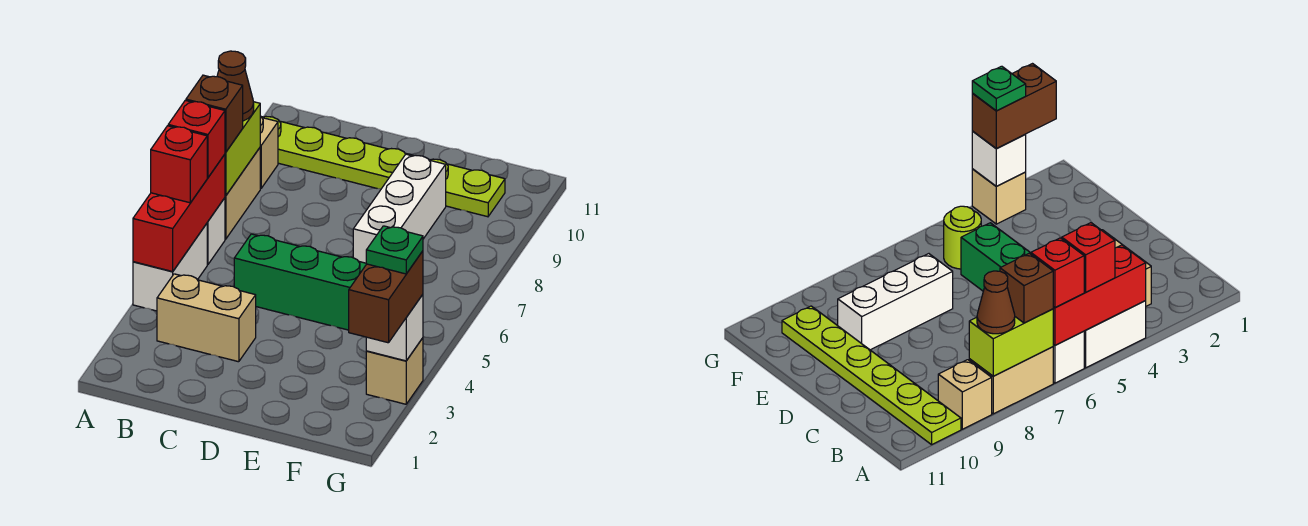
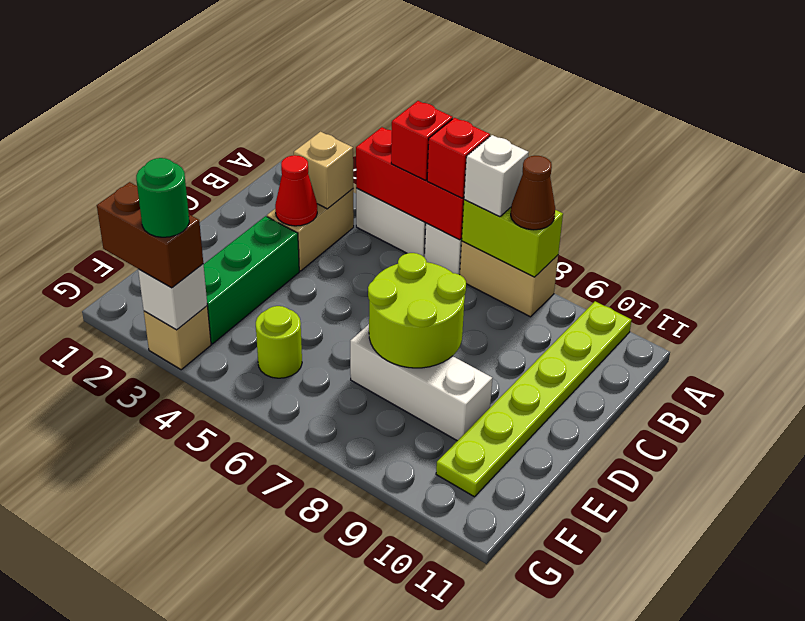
brown brick A7 level 3 -> white brick A7 level 3
tan brick A9 level 1 -> tan brick B3 level 2
none -> red cone C3 level 2
green brick C5:E5 level 1 -> green brick D3:F3 level 1
none -> lime round brick D7:E8 level 2
green plate G3 level 4 -> green round brick G3 level 4

